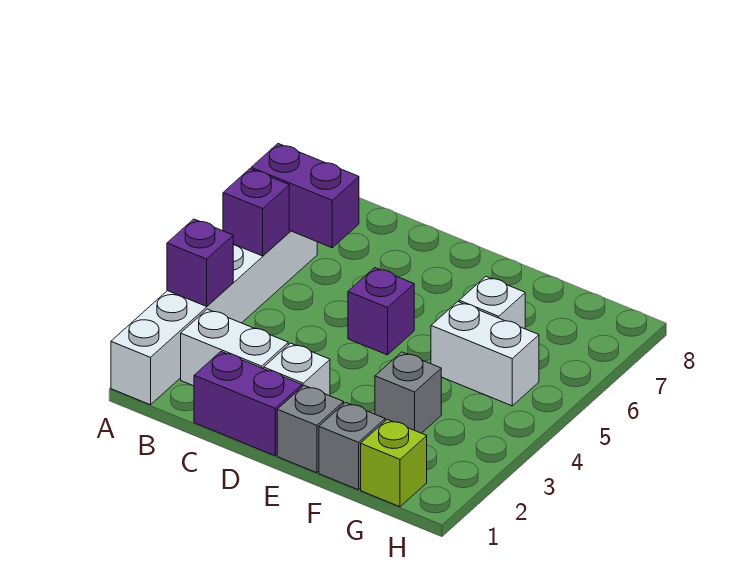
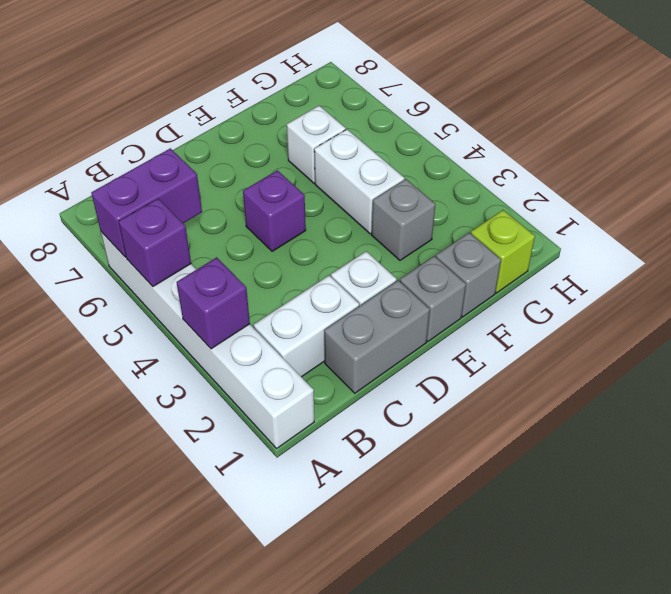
purple brick C1:D1 level 1 -> grey brick C1:D1 level 1
white brick F5:G5 level 1 -> white brick F4:F5 level 1

